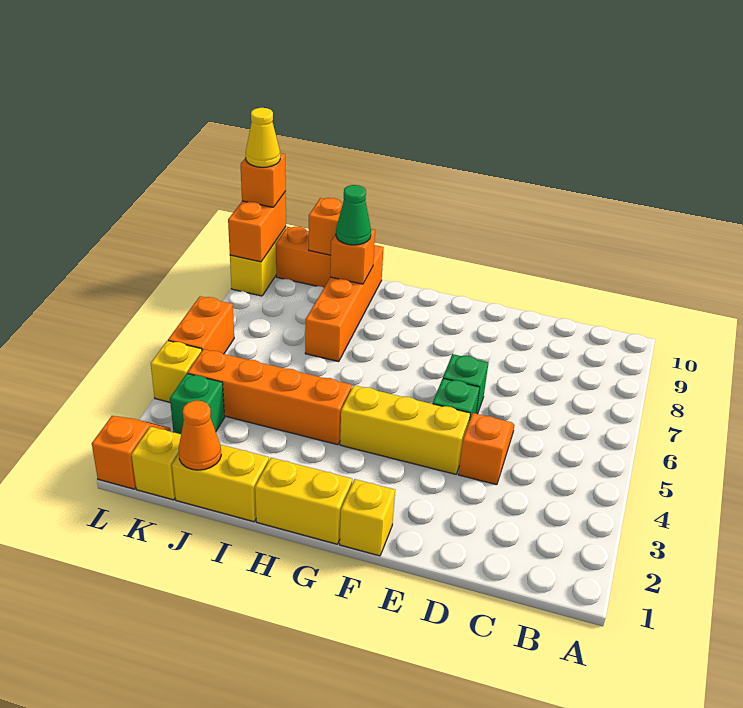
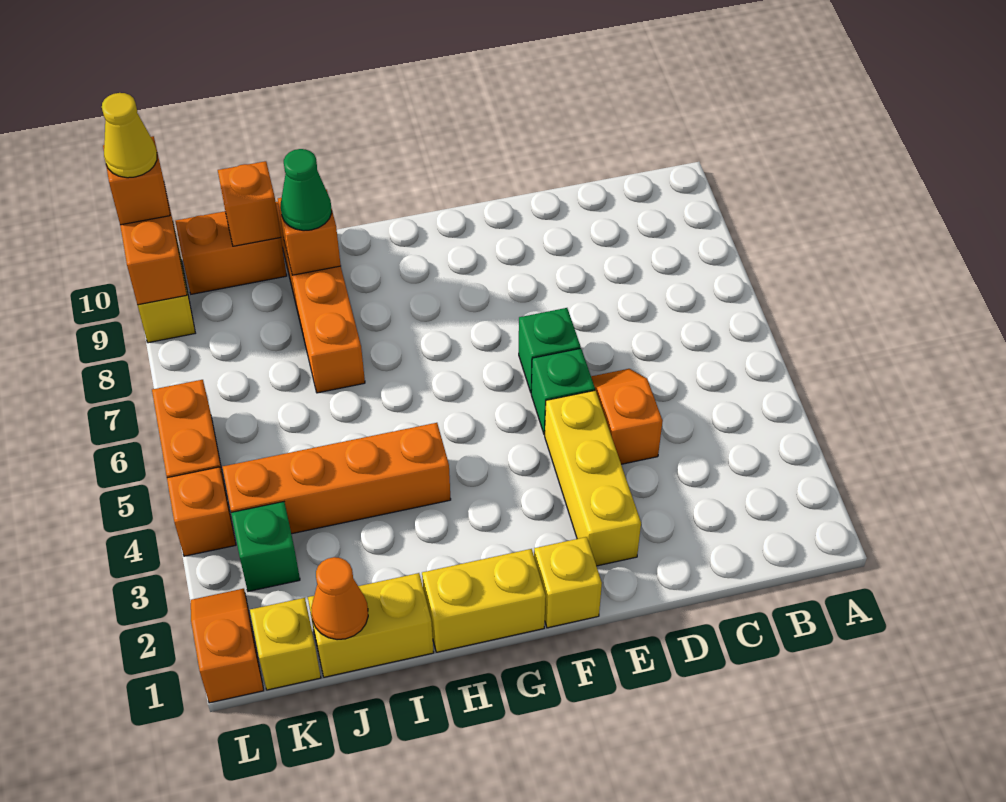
yellow brick E4:G4 level 1 -> yellow brick E2:E4 level 1
yellow brick L4 level 1 -> orange brick L4 level 1

